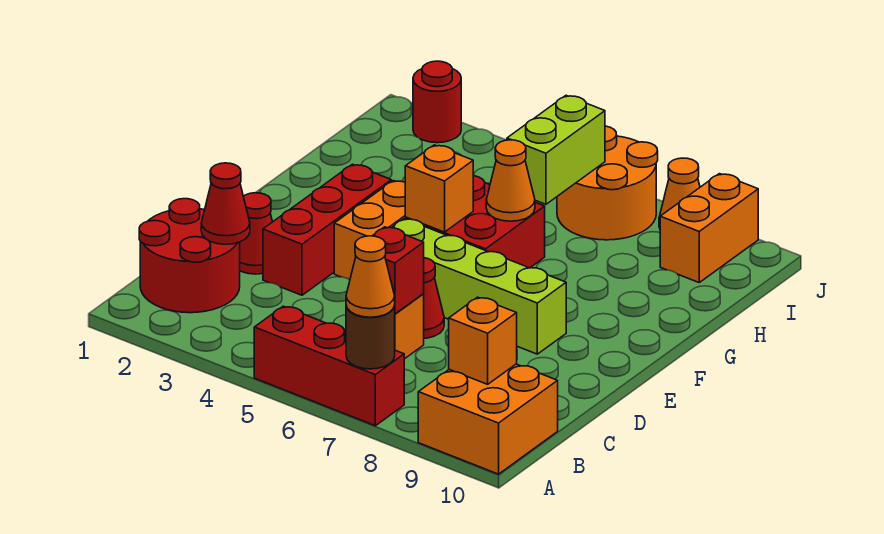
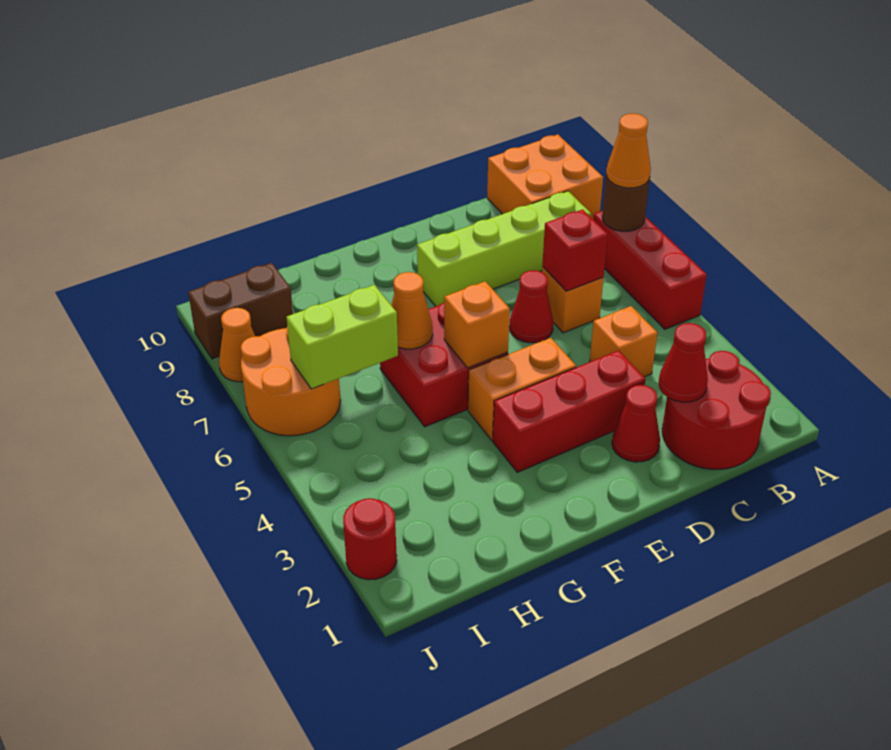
orange brick B9 level 2 -> orange brick C4 level 1
lime brick E5:E8 level 1 -> lime brick B8:E8 level 1
orange brick I9:J9 level 1 -> brown brick I9:J9 level 1

